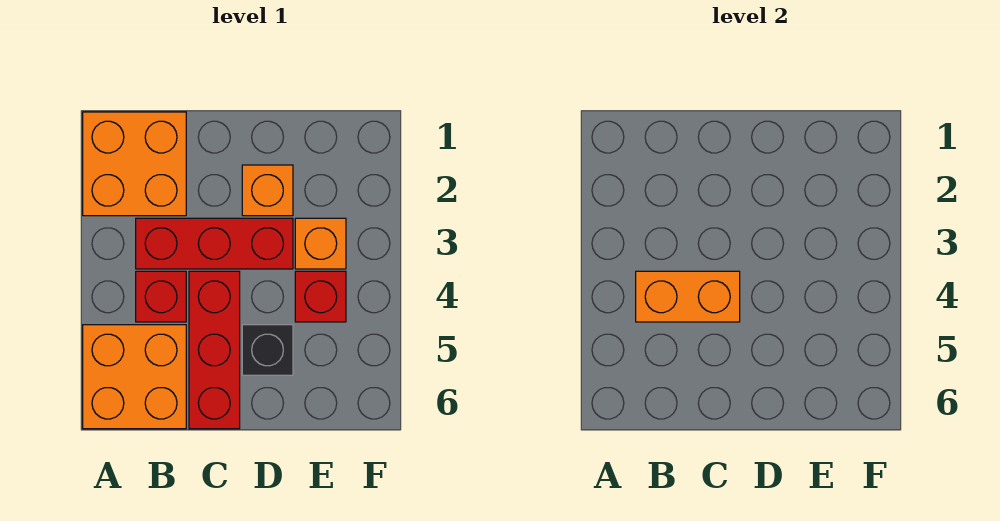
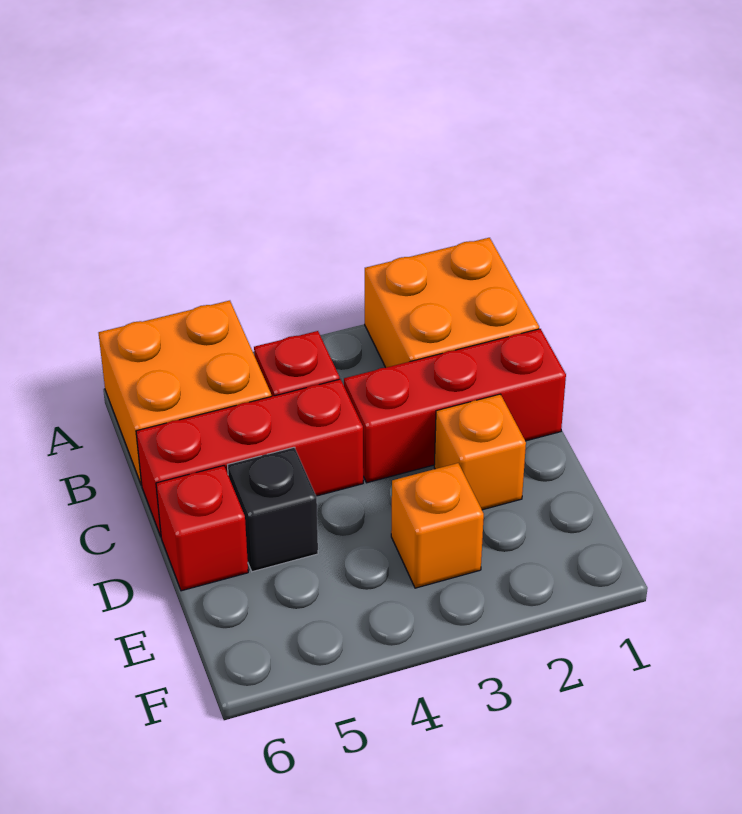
red brick B3:D3 level 1 -> red brick C1:C3 level 1
orange brick B4:C4 level 2 -> none
red brick E4 level 1 -> red brick D6 level 1

